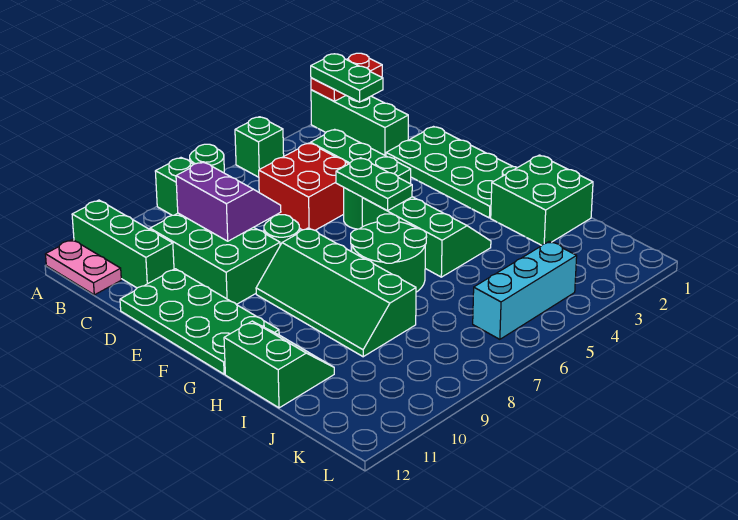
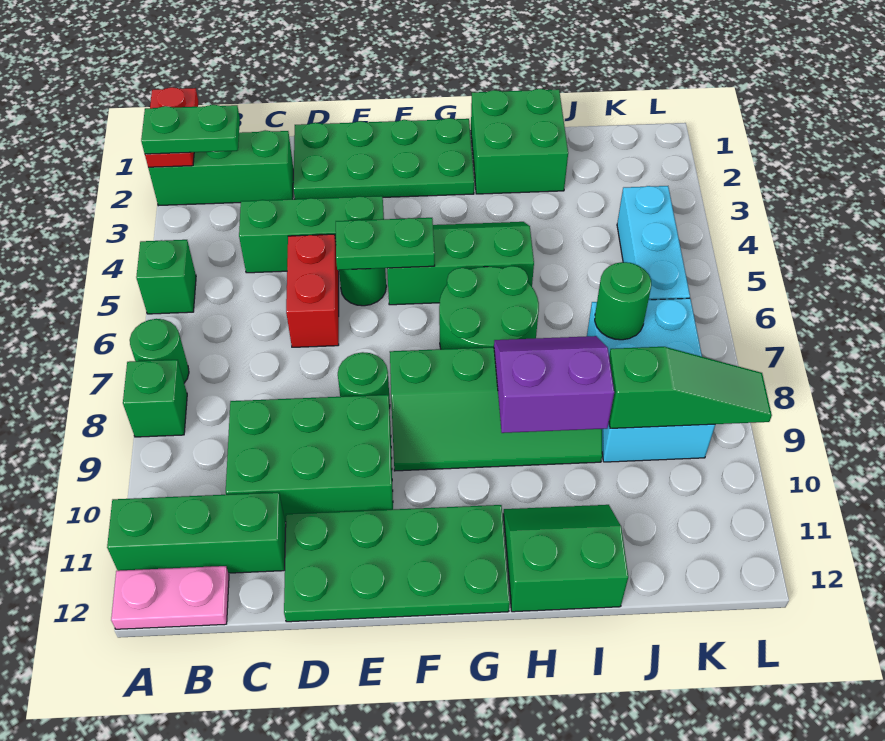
red brick C5:D6 level 1 -> red brick D5:D6 level 1
purple slope C8:D9 level 2 top 9 -> purple slope H8:I9 level 2 top 9
none -> cyan brick J7:K9 level 1
none -> green round brick J7 level 2
none -> green slope J9:L9 level 2 top J

